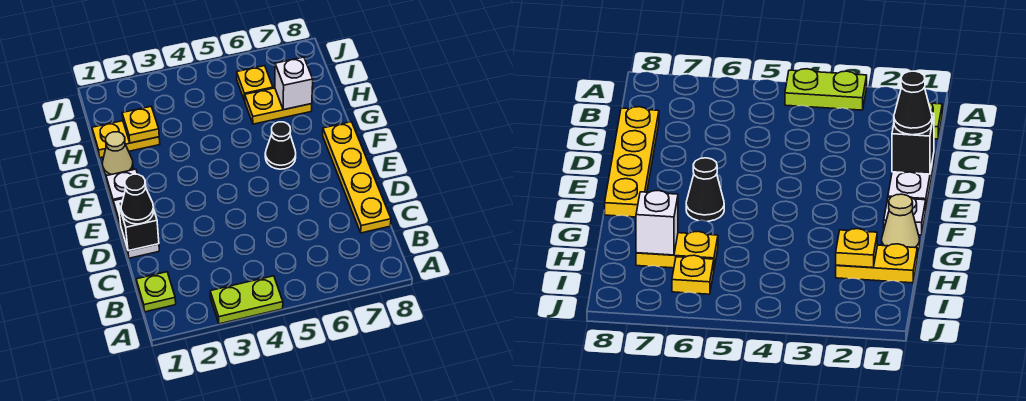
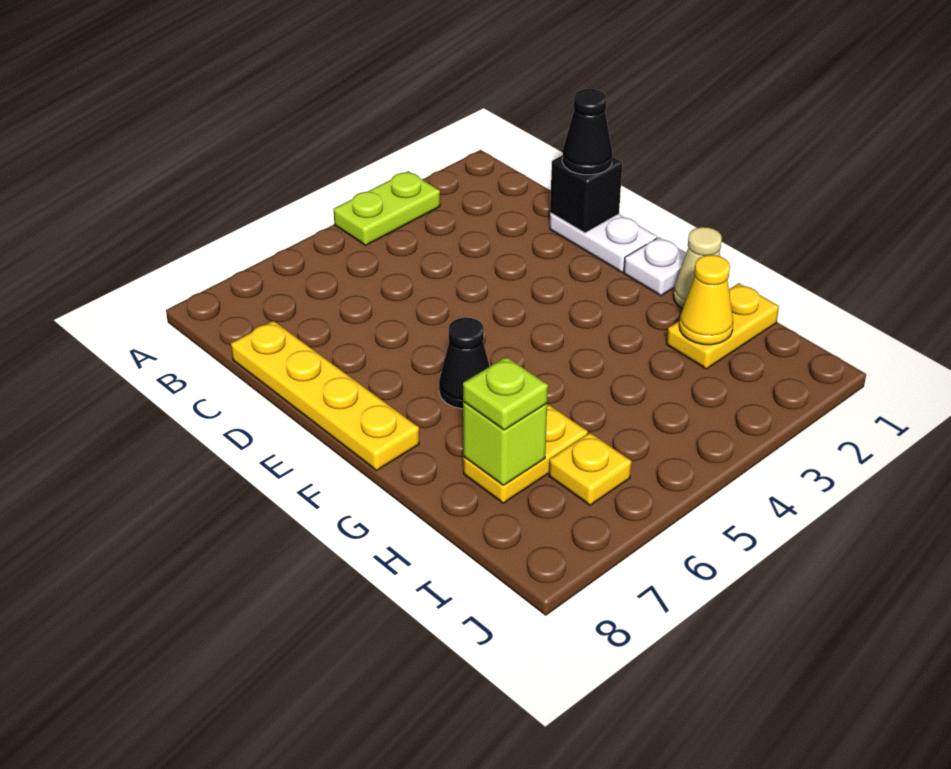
lime plate B1 level 1 -> lime plate H7 level 3
yellow plate H2 level 2 -> yellow cone H2 level 2
white brick H7 level 2 -> lime brick H7 level 2

